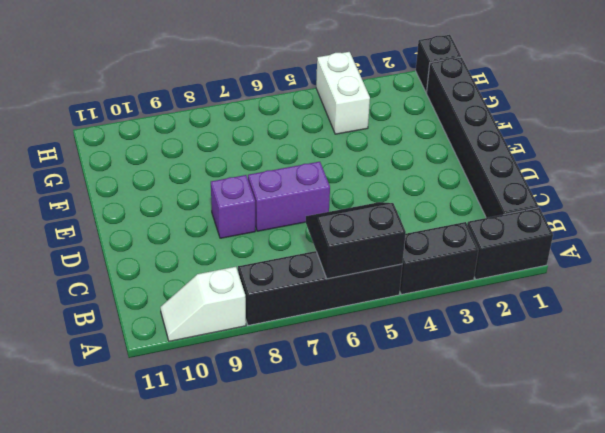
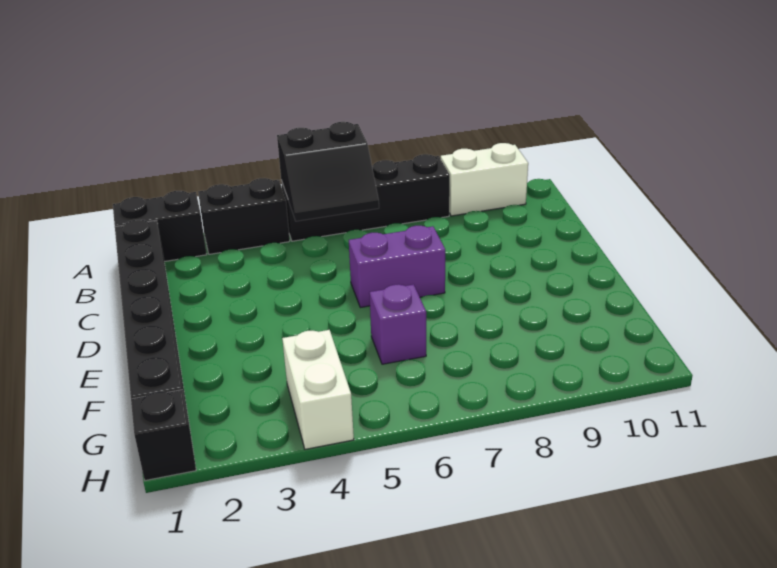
white slope A9:A10 level 1 top 9 -> white brick A9:A10 level 1
purple brick D8 level 1 -> purple brick F6 level 1

